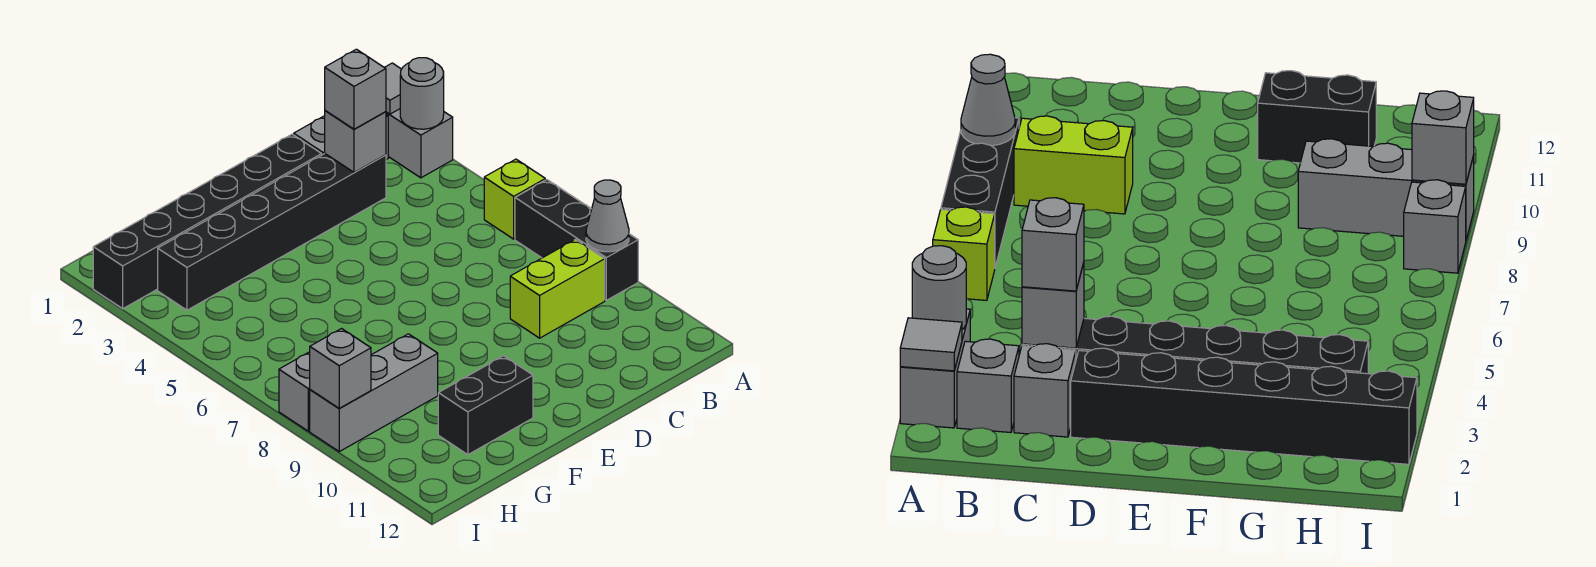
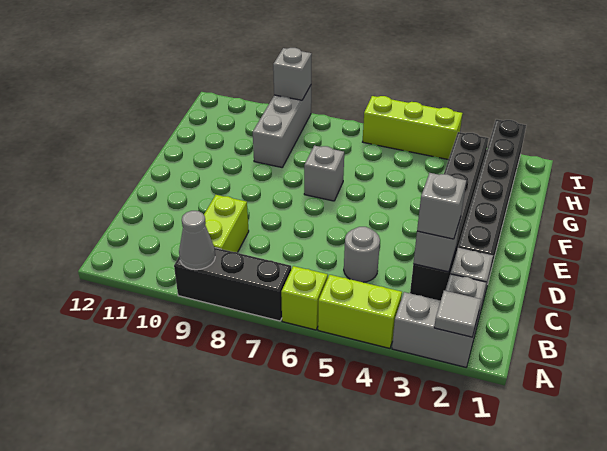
grey round brick A3 level 2 -> grey round brick C5 level 1
none -> lime brick A4:A5 level 1
black brick F11:G11 level 1 -> none
none -> lime brick I4:I6 level 1
grey brick I8 level 1 -> grey brick F7 level 1

